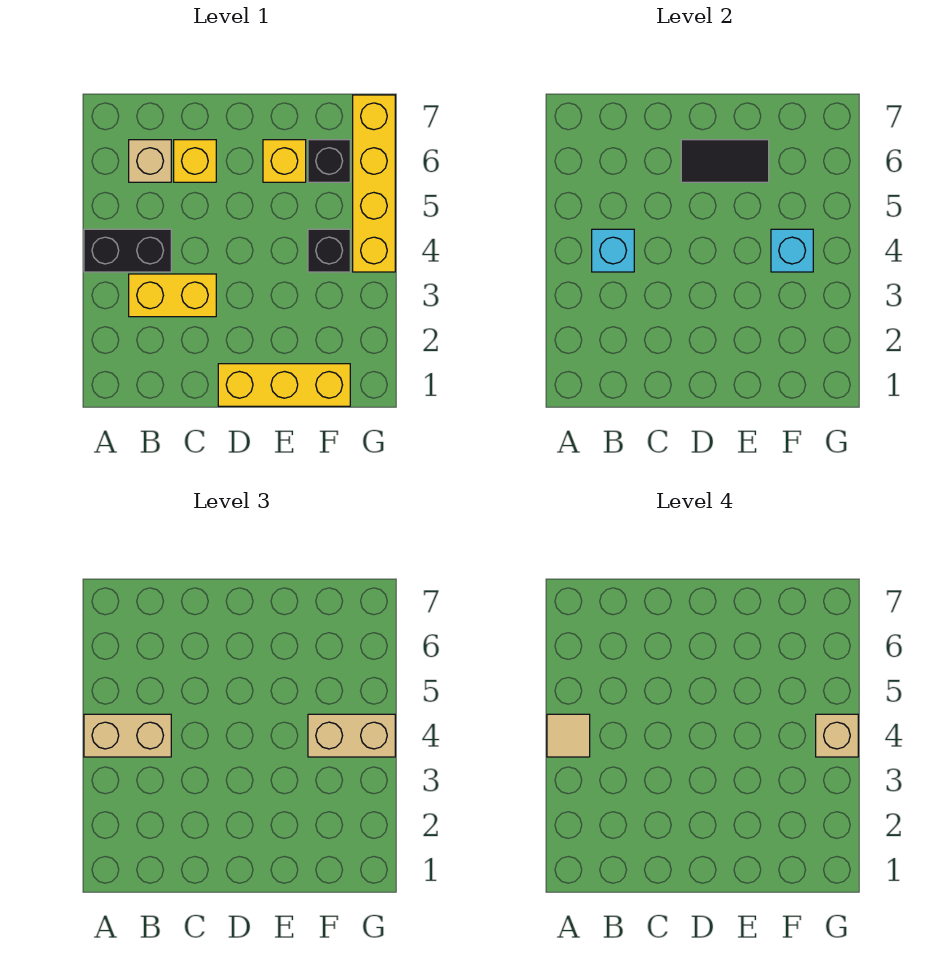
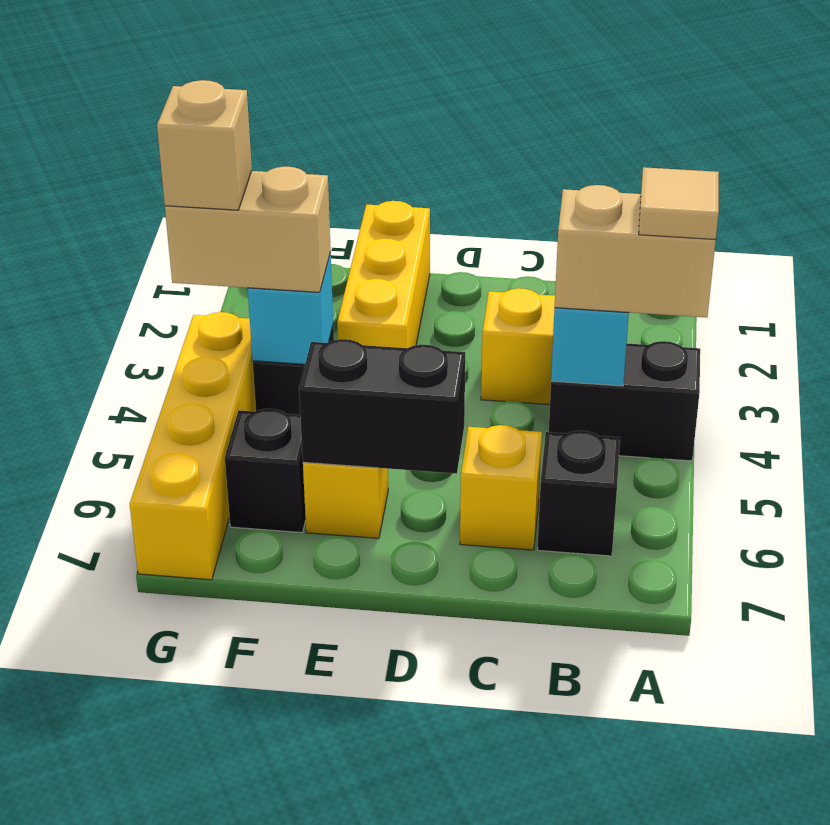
tan brick B6 level 1 -> black brick B6 level 1
yellow brick D1:F1 level 1 -> yellow brick E1:E3 level 1
black tile D6:E6 level 2 -> black brick D6:E6 level 2

